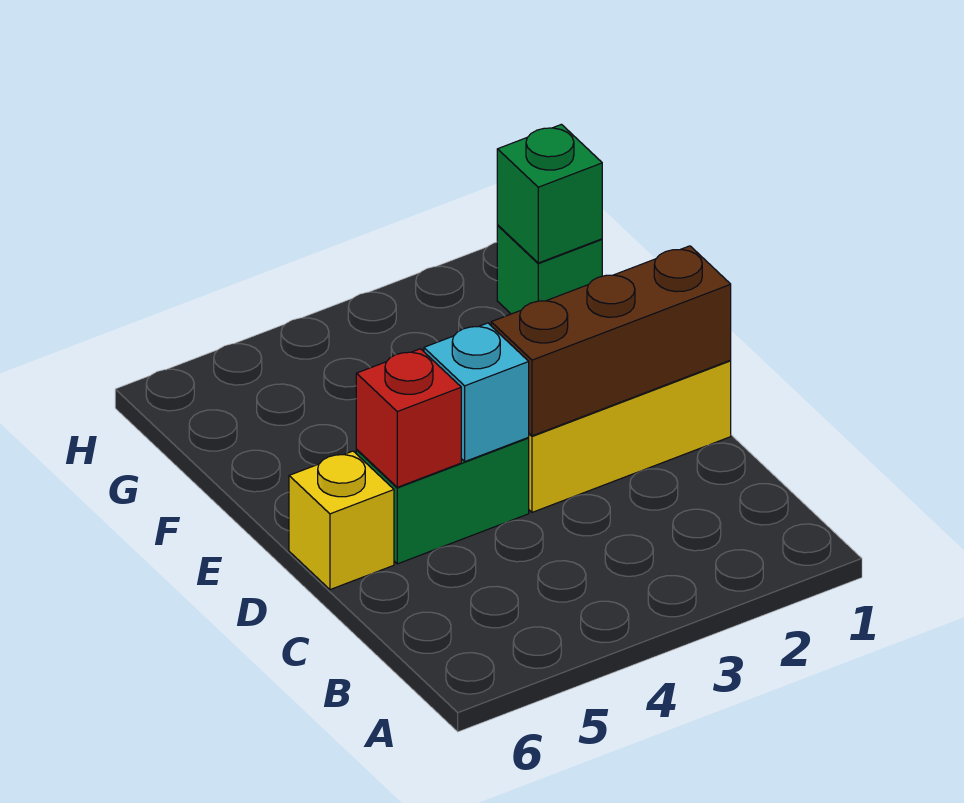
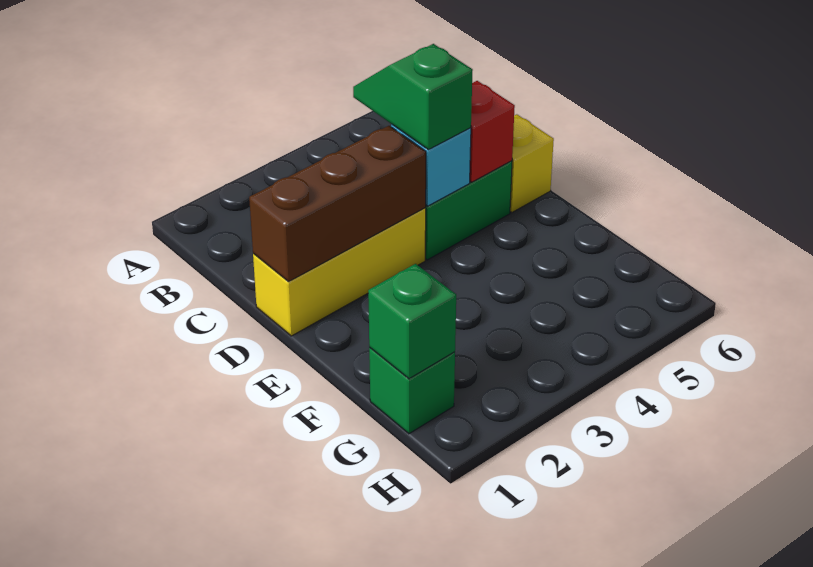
none -> green slope C4:D4 level 3 top D

